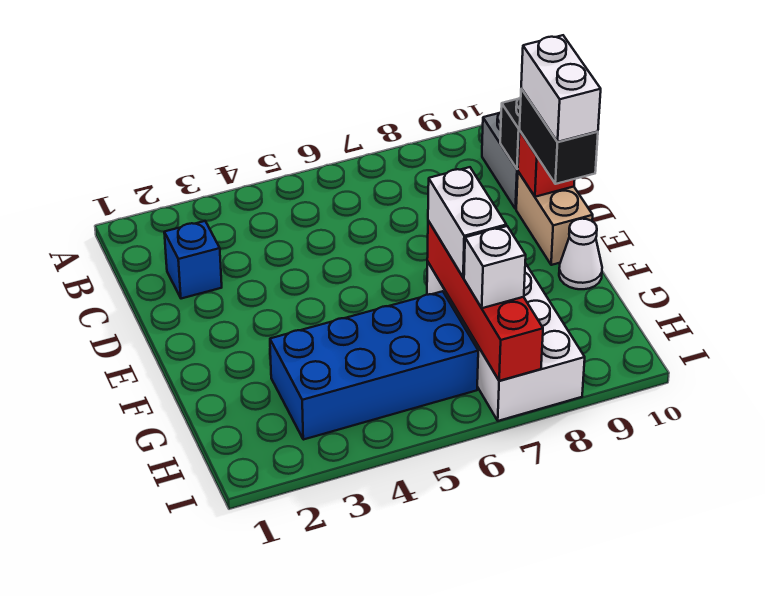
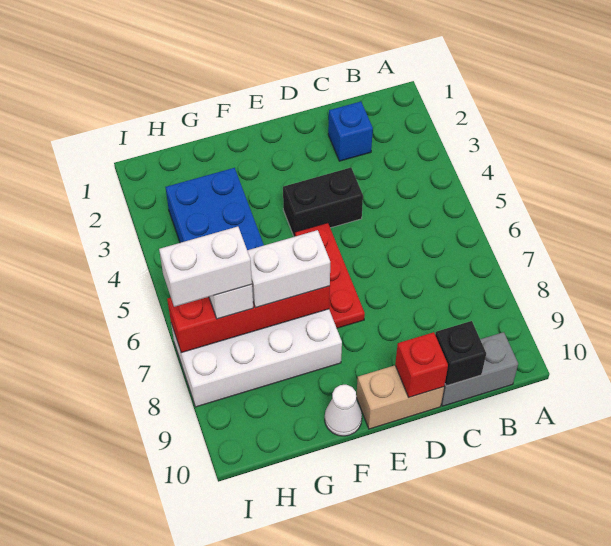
black brick D10:E10 level 3 -> black brick D4:E4 level 1
white brick D10:E10 level 4 -> white brick H7:I7 level 4
none -> red plate E5:E7 level 1

